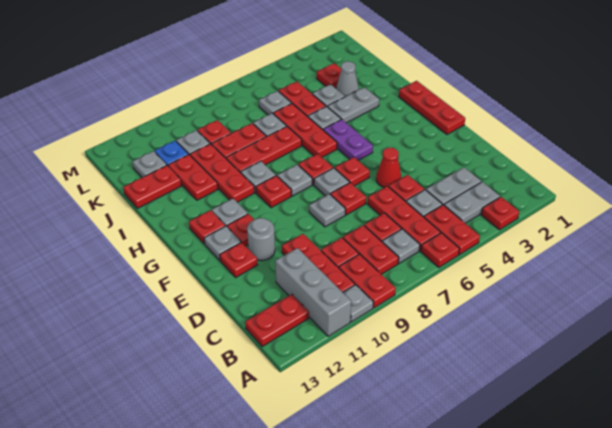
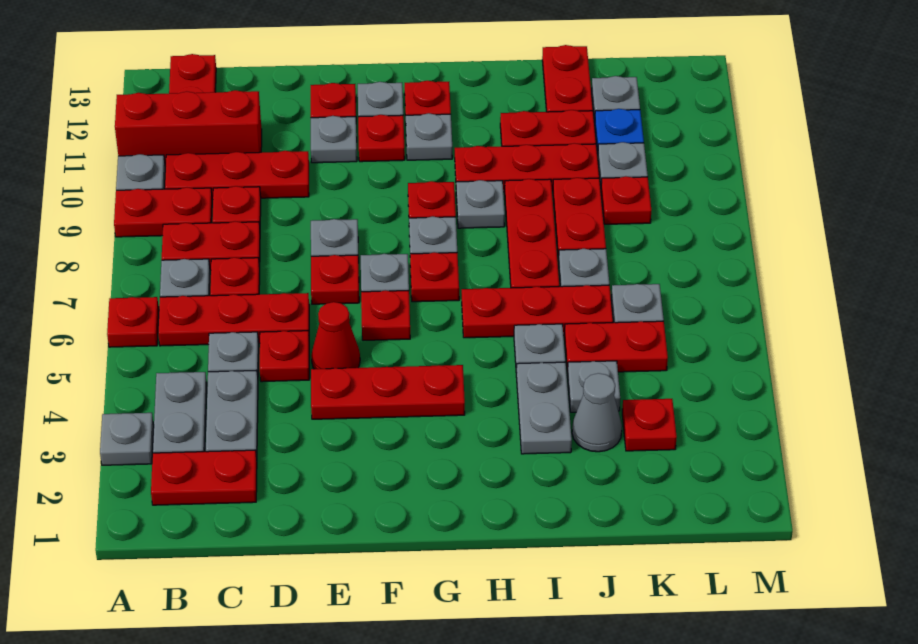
red plate A3 level 1 -> grey plate A3 level 1
red plate A5:B5 level 1 -> red plate B2:C2 level 1
grey brick A11:C11 level 1 -> red brick A11:C11 level 1
grey round brick E11 level 1 -> grey plate E11 level 1
red plate F1:H1 level 1 -> red plate E4:G4 level 1
purple plate G5:H5 level 1 -> none

